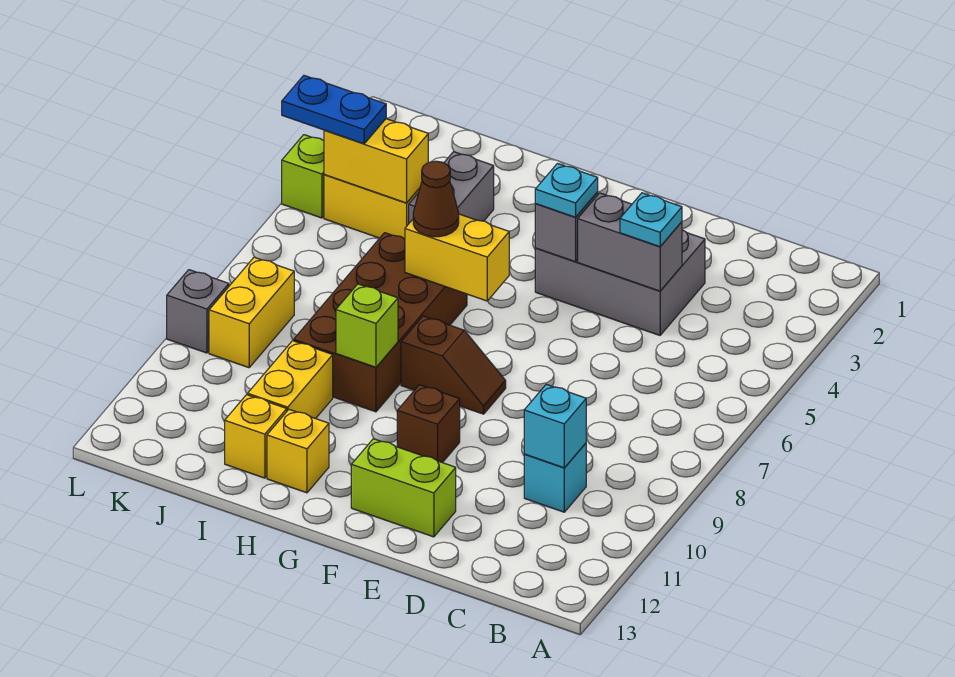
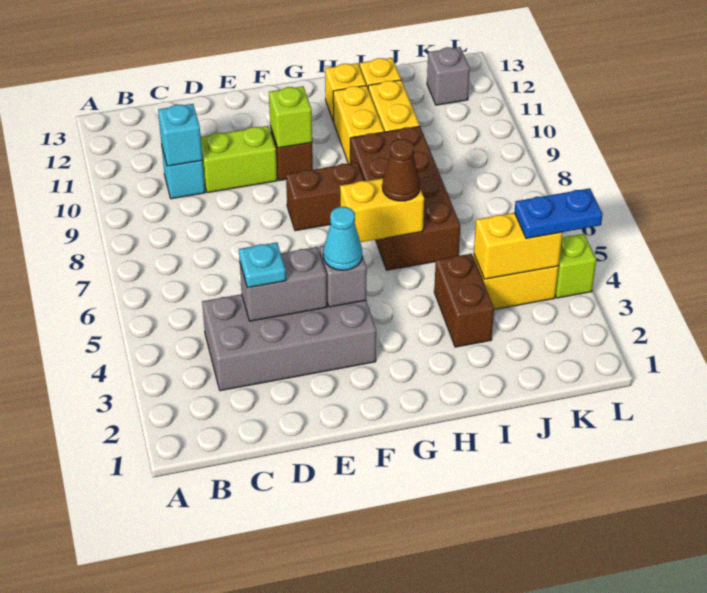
grey brick D3:F4 level 1 -> grey brick C3:F4 level 1
lime brick E12:F12 level 1 -> lime brick D10:E10 level 1
cyan plate F4 level 3 -> cyan cone F4 level 3
brown slope F8:G8 level 1 top G -> brown brick F8:G8 level 1
lime brick H9 level 2 -> lime brick F10 level 2
grey brick I3:I4 level 1 -> brown brick I3:I4 level 1
yellow brick K8:K9 level 1 -> yellow brick H10:H11 level 1
grey brick L9 level 1 -> grey brick K12 level 1

